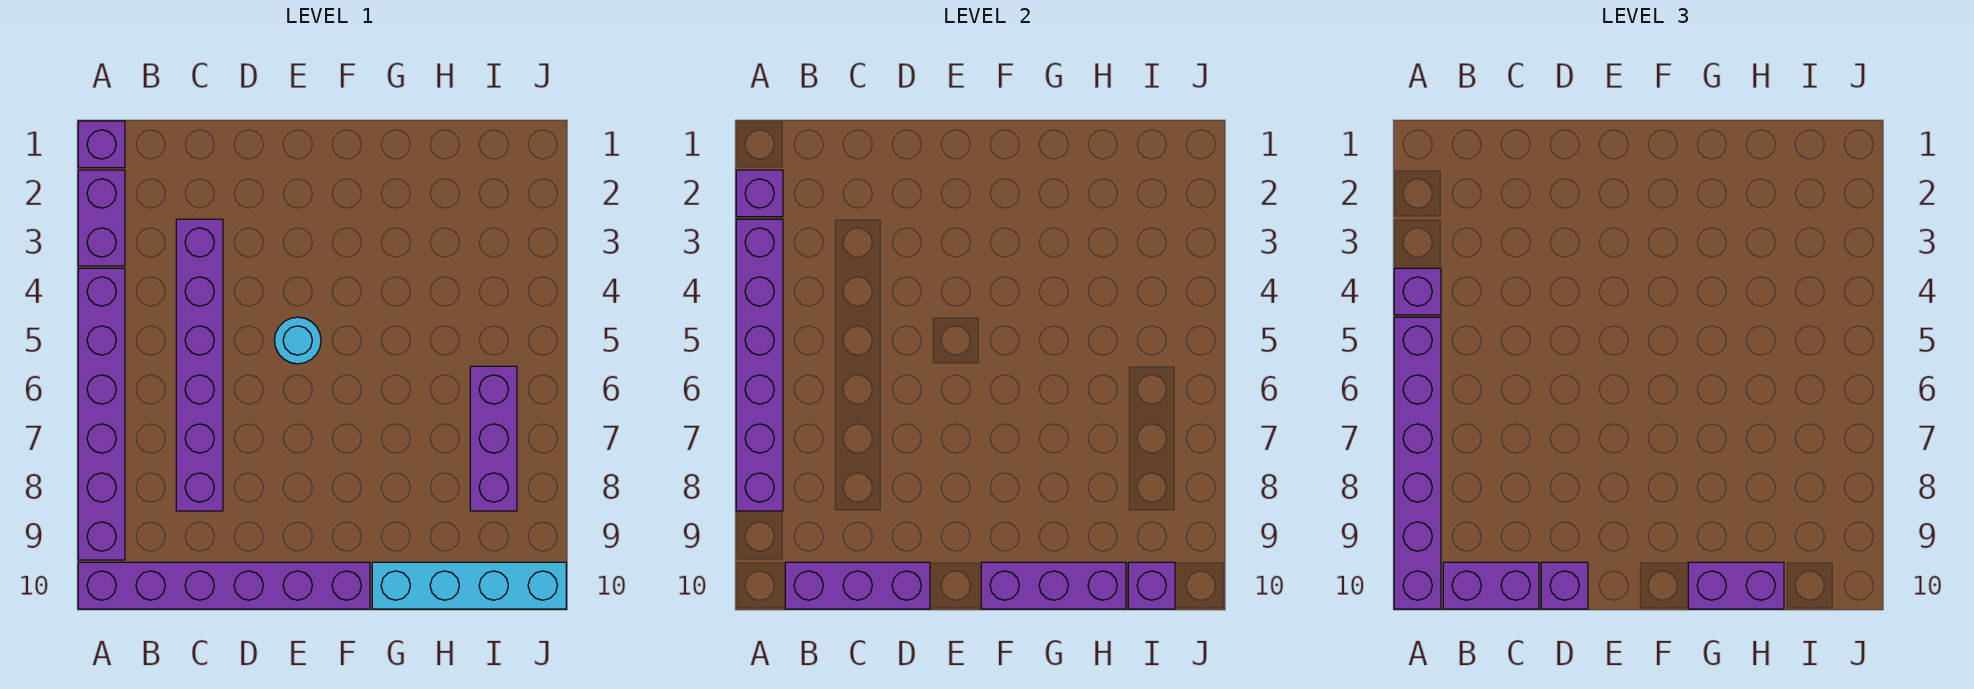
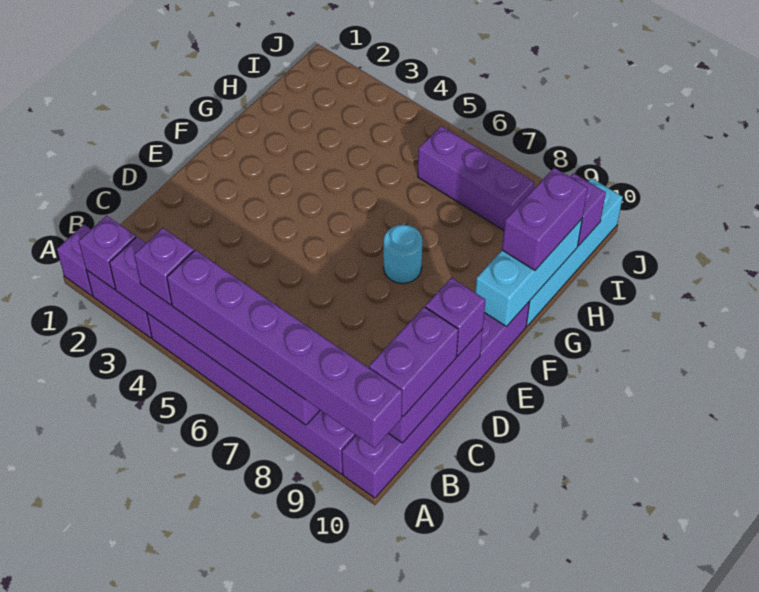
purple brick C3:C8 level 1 -> none
cyan round brick E5 level 1 -> cyan round brick F7 level 1
purple brick F10:H10 level 2 -> cyan brick F10:H10 level 2

